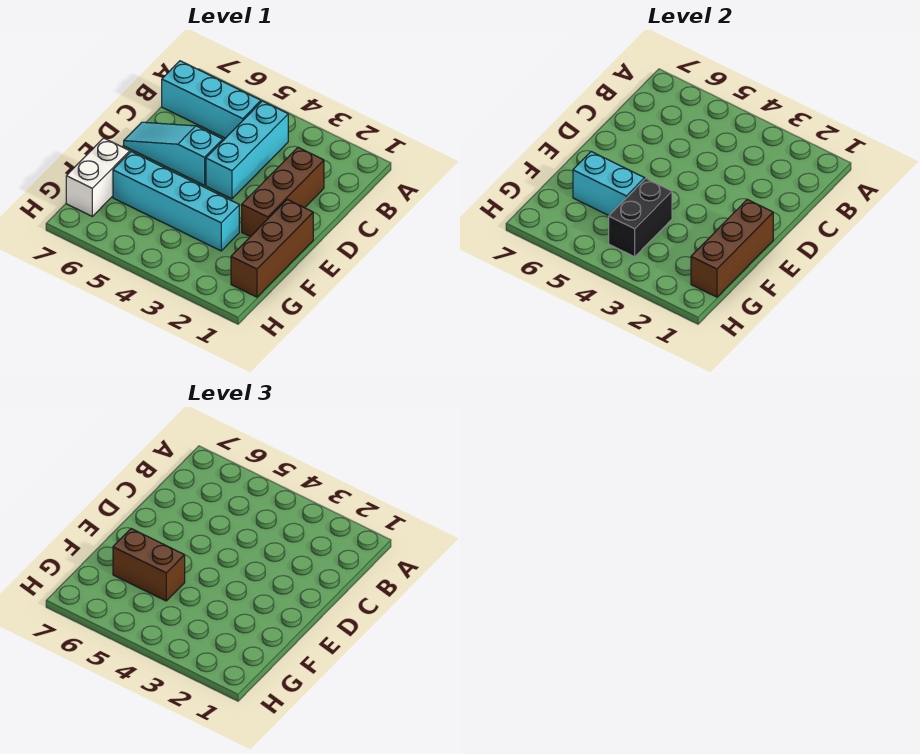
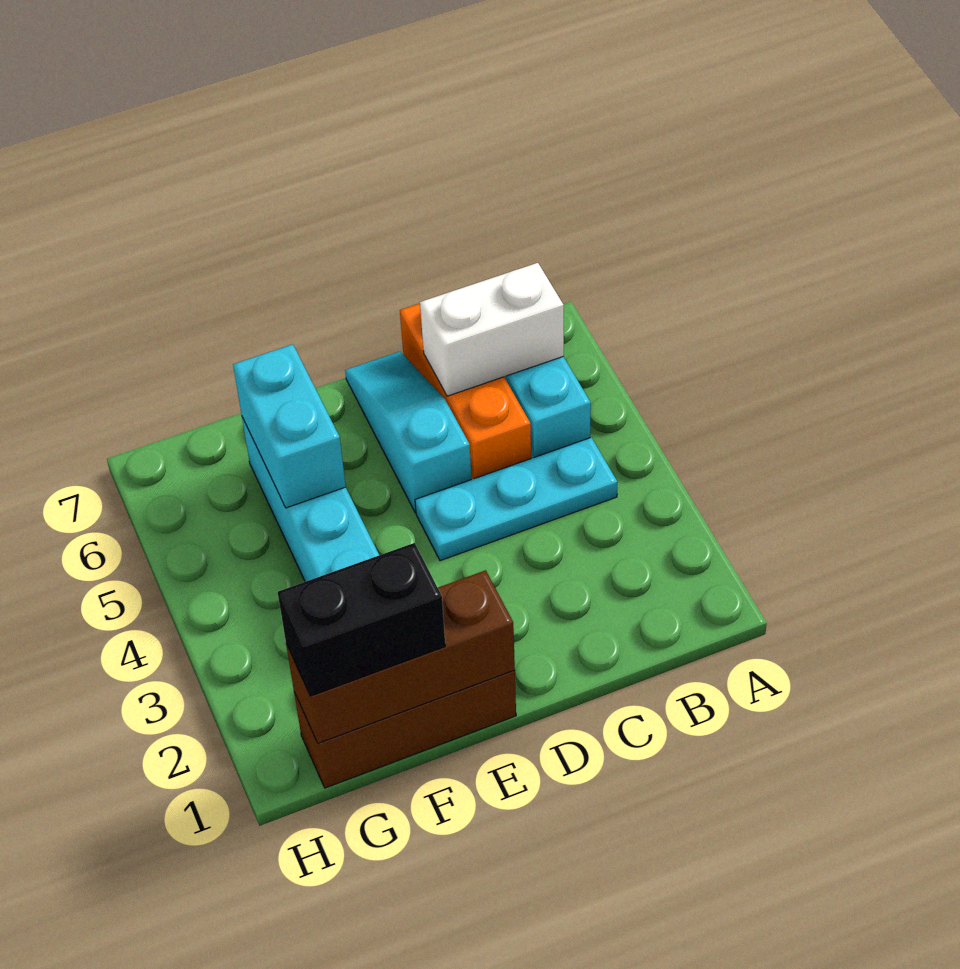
cyan brick B4:D4 level 1 -> cyan plate B4:D4 level 1
brown brick C2:E2 level 1 -> none
none -> orange brick C5:C7 level 1
black brick F4:G4 level 2 -> black brick F1:G1 level 3
brown brick F5:F6 level 3 -> none
white brick F7:G7 level 1 -> white brick B6:C6 level 2

